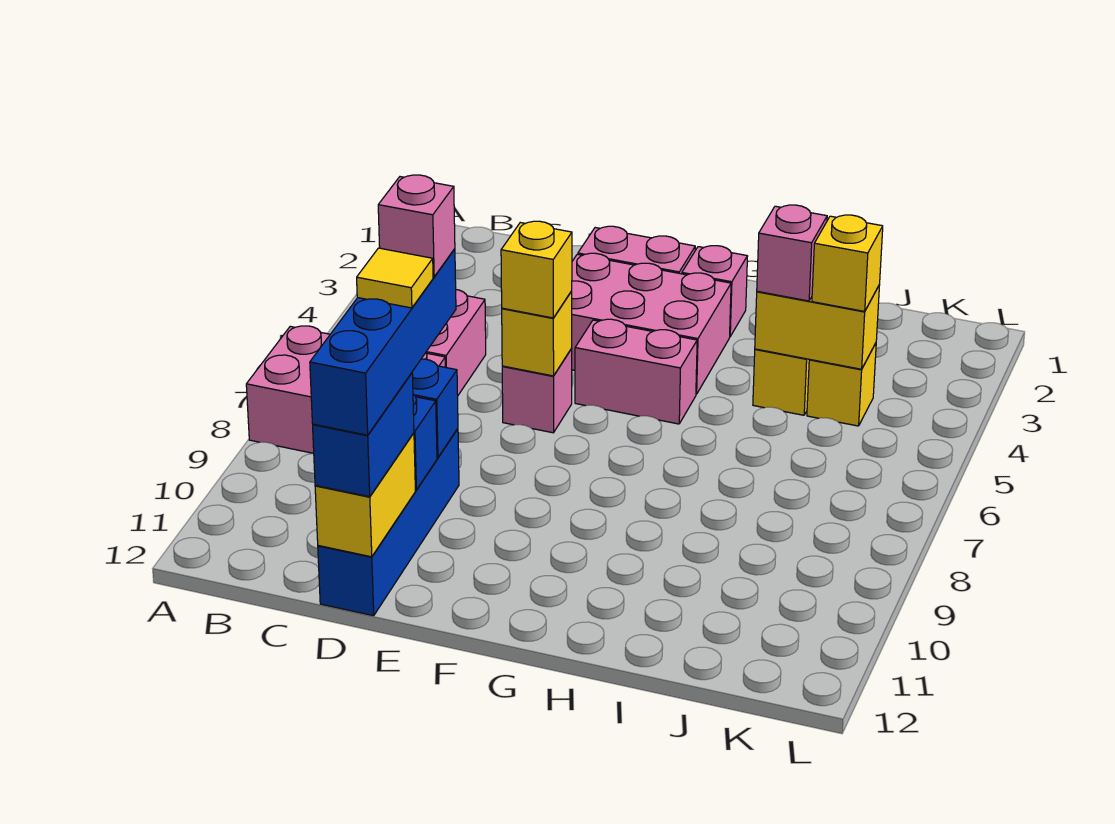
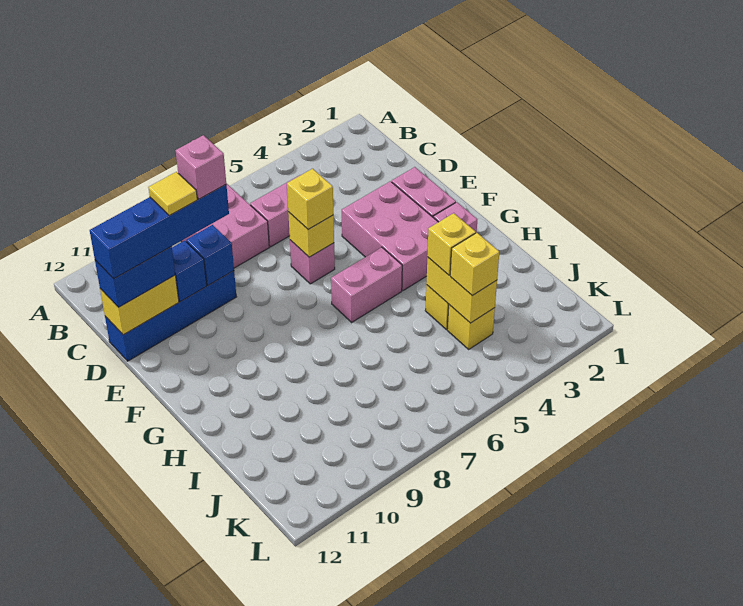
pink brick F5:G5 level 1 -> pink brick G5:G6 level 1
pink brick I4 level 3 -> yellow brick I4 level 3

